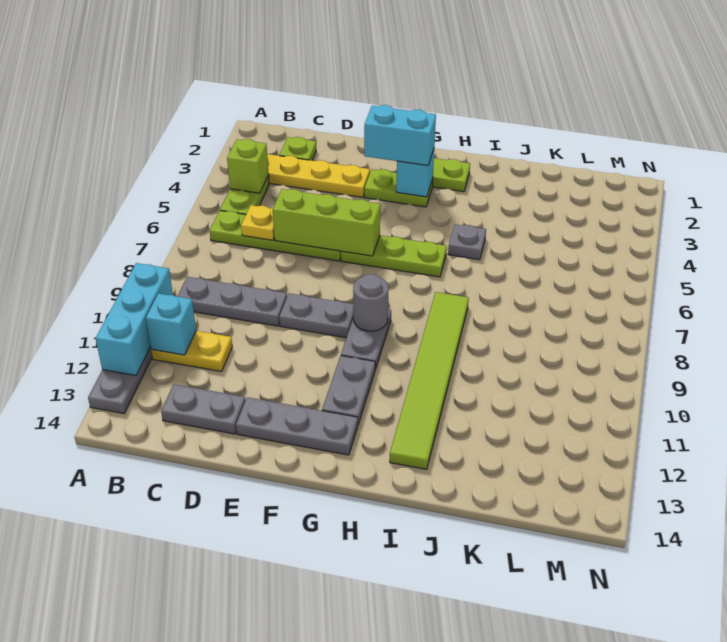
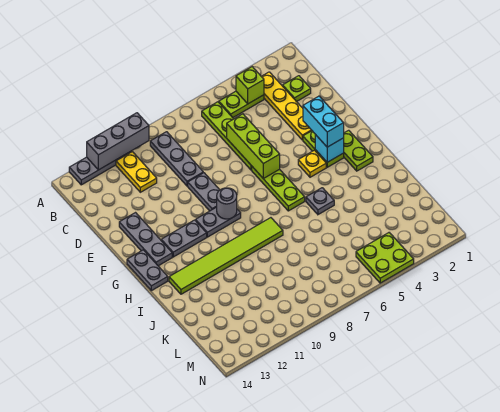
cyan brick A10:A12 level 2 -> grey brick A10:A12 level 2
cyan brick B11 level 2 -> none
yellow plate C6 level 2 -> yellow plate G4 level 1
grey plate C13:D13 level 1 -> grey plate G14:H14 level 1
none -> lime plate M4:N5 level 1

